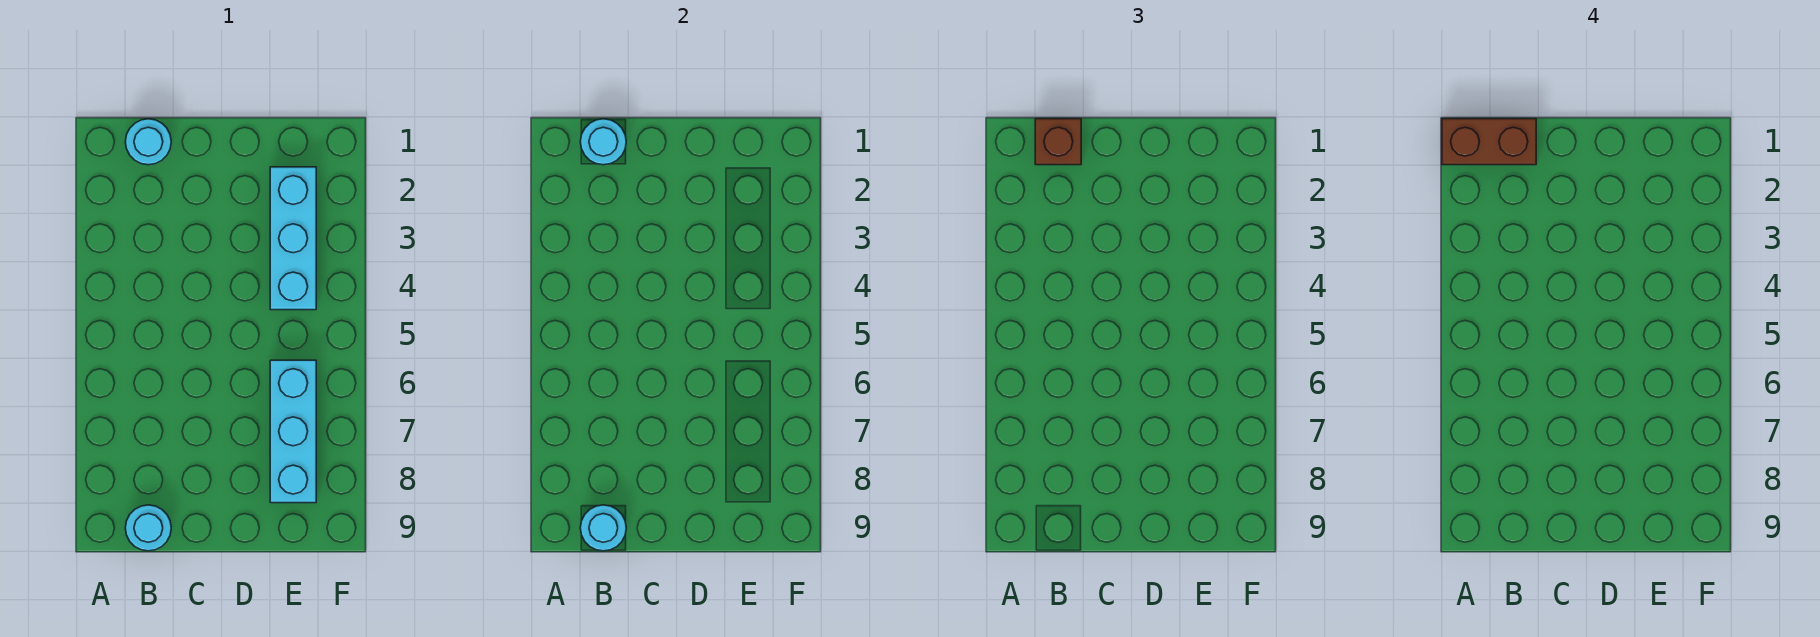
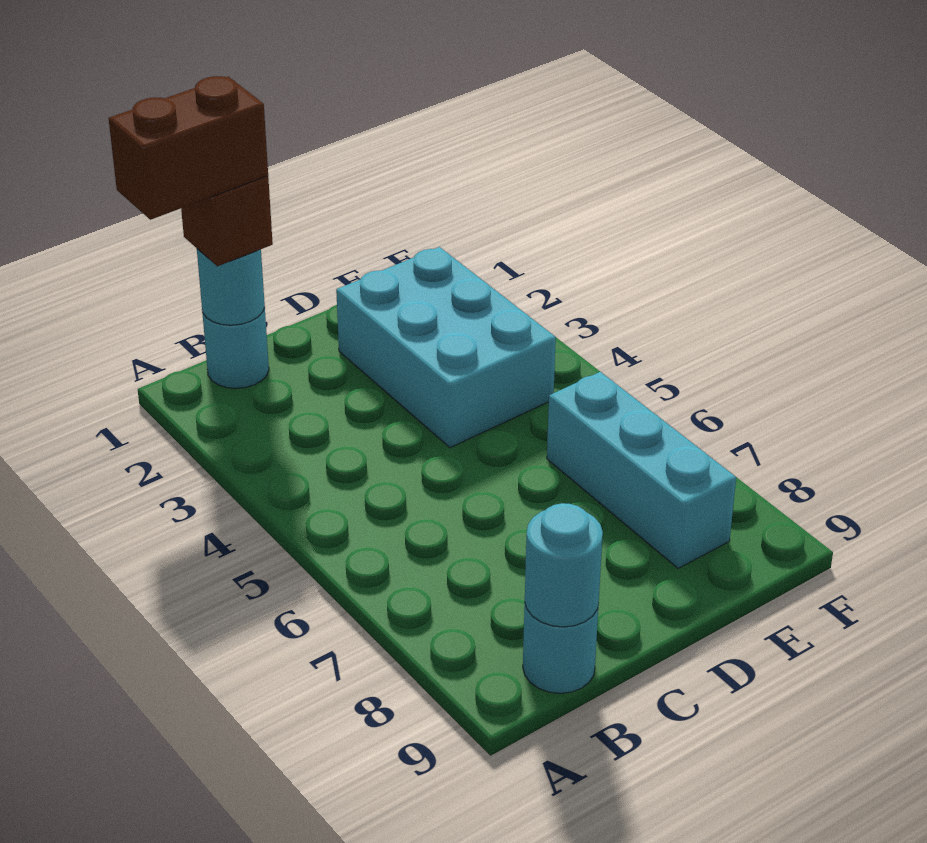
cyan brick E2:E4 level 1 -> cyan brick D2:E4 level 1

